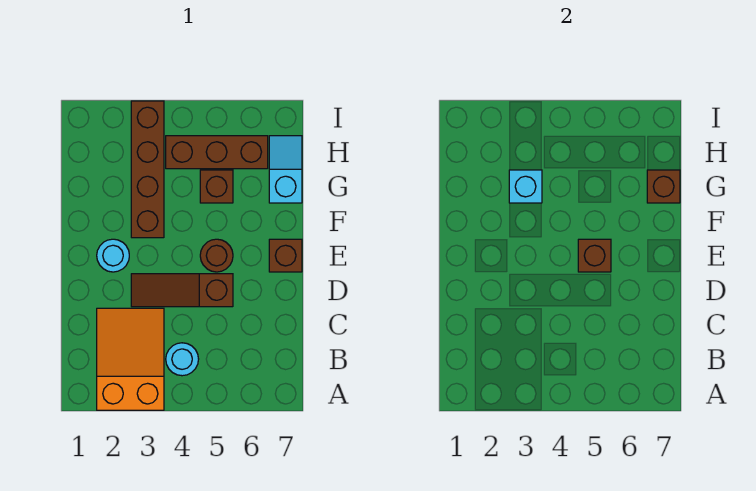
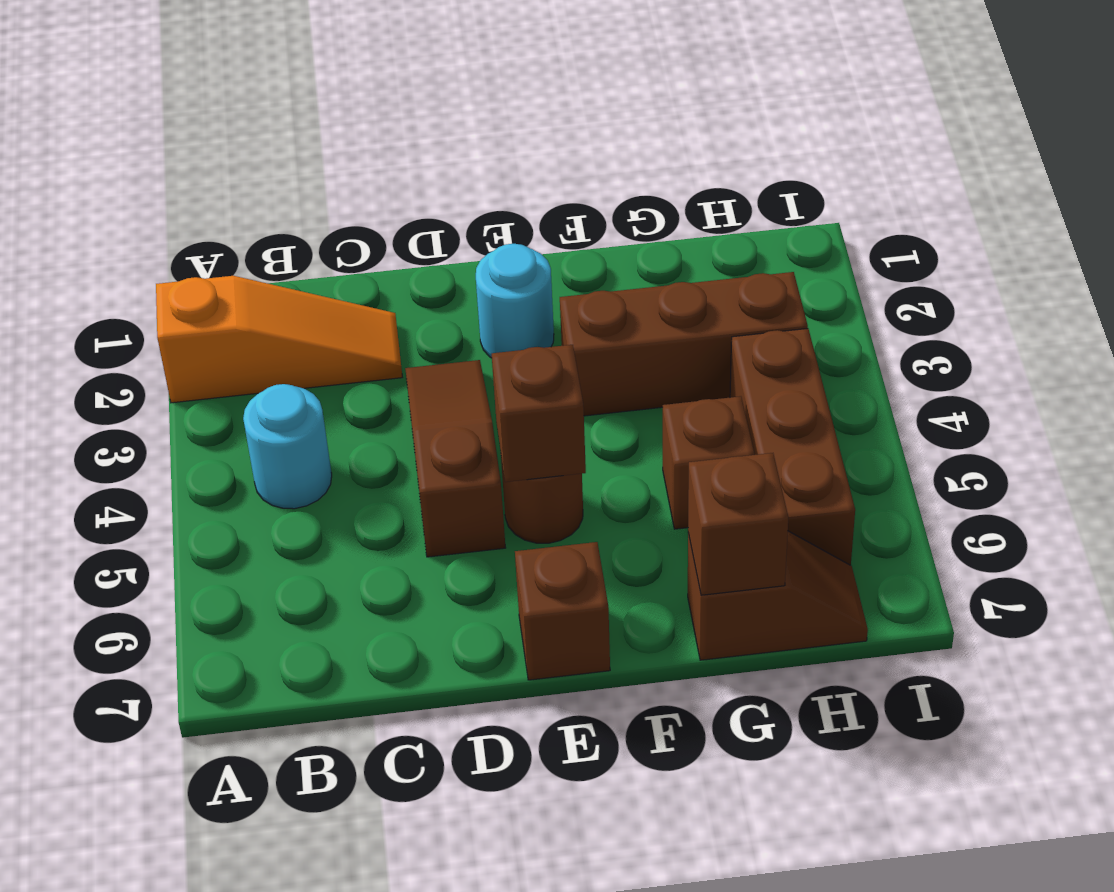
orange slope A2:C3 level 1 top A -> orange slope A2:C2 level 1 top A
brown brick F3:I3 level 1 -> brown brick F3:H3 level 1
cyan brick G3 level 2 -> none
cyan slope G7:H7 level 1 top G -> brown slope G7:H7 level 1 top G

